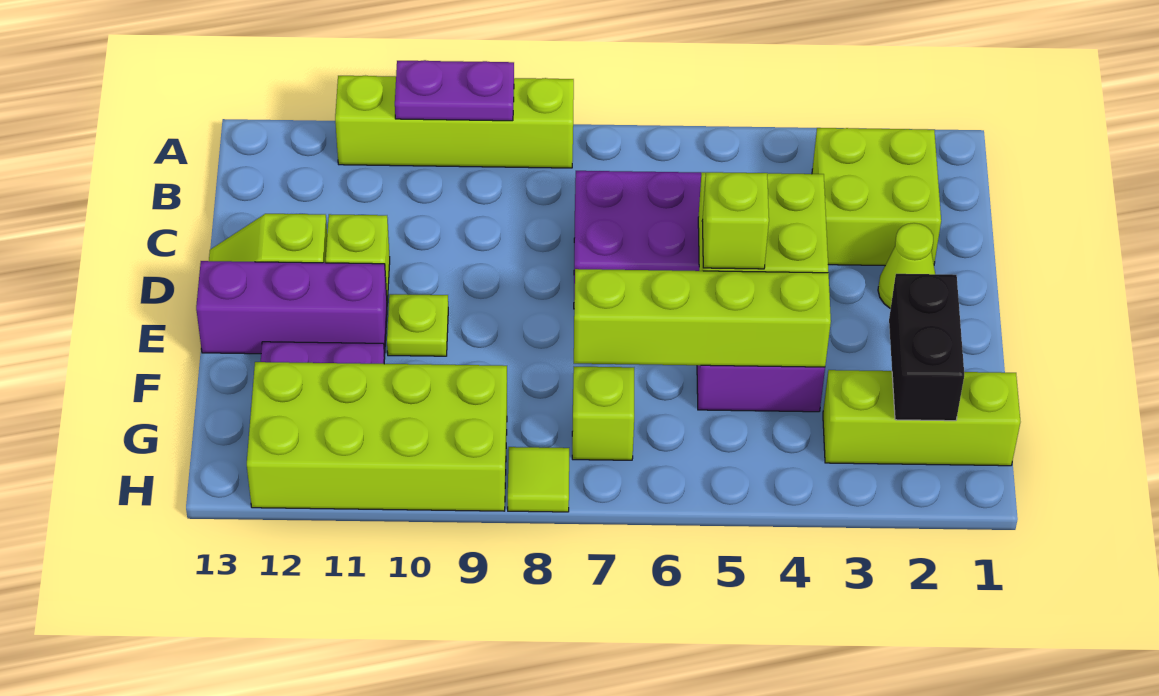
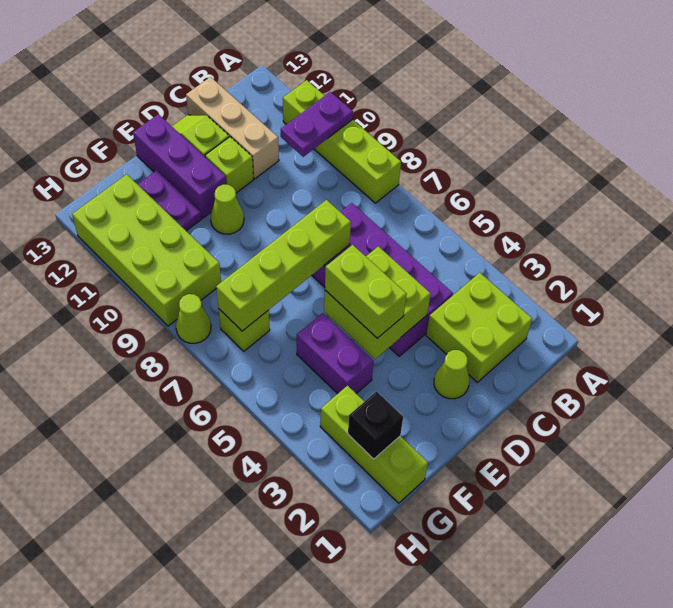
purple plate A9:A10 level 2 -> purple plate A10:B10 level 2
none -> tan brick C11:C13 level 1
lime brick E5 level 3 -> lime brick E4:E5 level 3
lime plate E10 level 1 -> lime cone E10 level 1
black brick F2:G2 level 2 -> black brick G2 level 2
lime brick F4:F7 level 2 -> lime brick D7:G7 level 2
lime tile H8 level 1 -> lime cone H8 level 1

